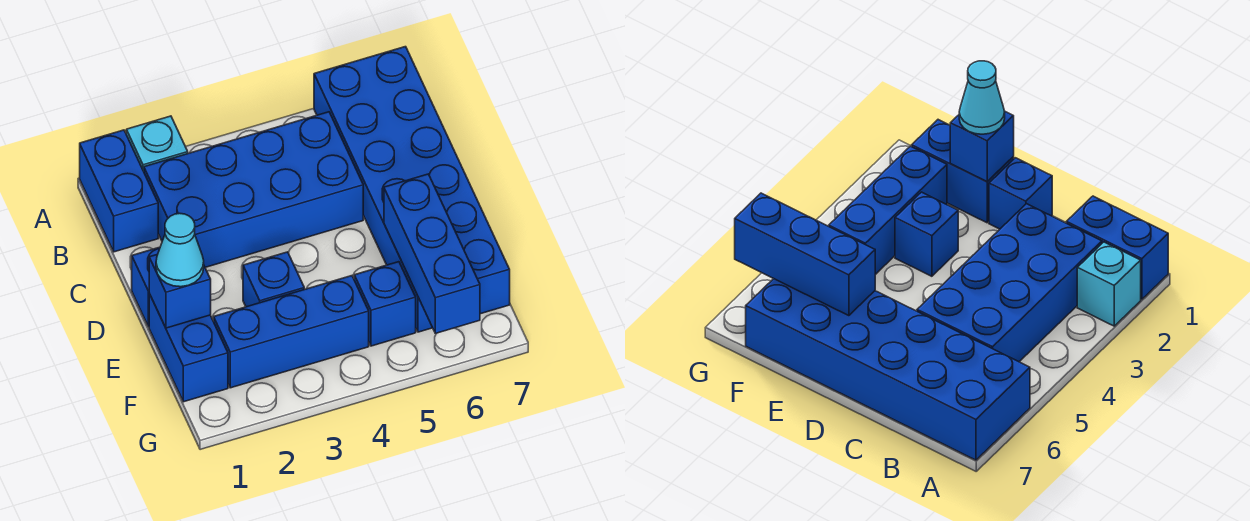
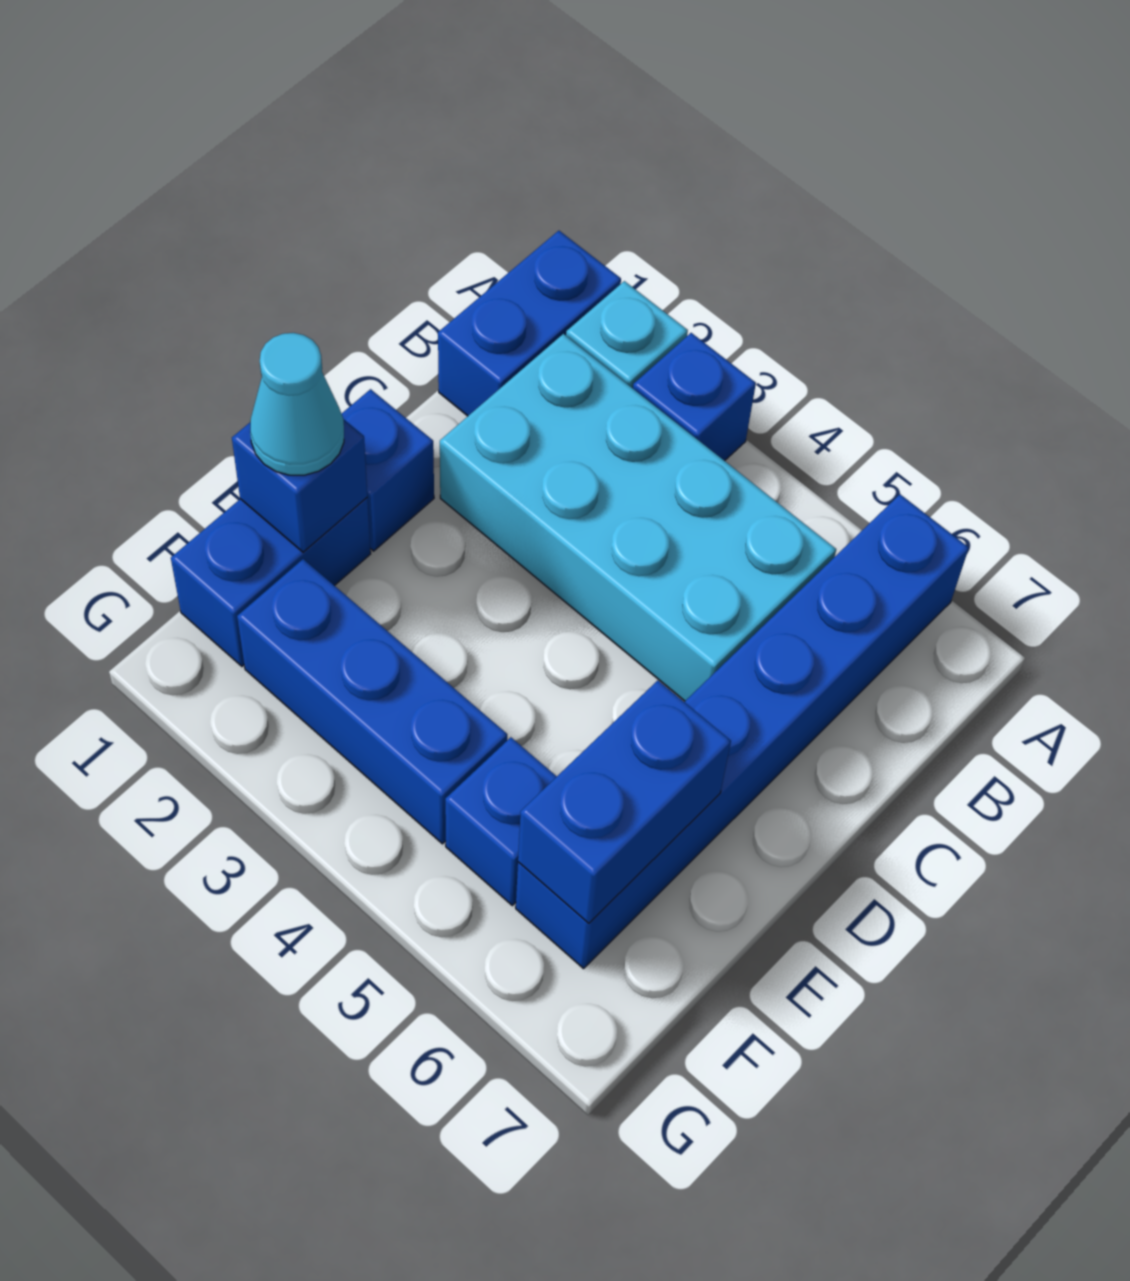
blue brick A6:F7 level 1 -> blue brick A6:F6 level 1
blue brick B2:C5 level 1 -> cyan brick B2:C5 level 1
blue brick E3 level 1 -> blue brick A3 level 1
blue brick E6:G6 level 2 -> blue brick E6:F6 level 2

